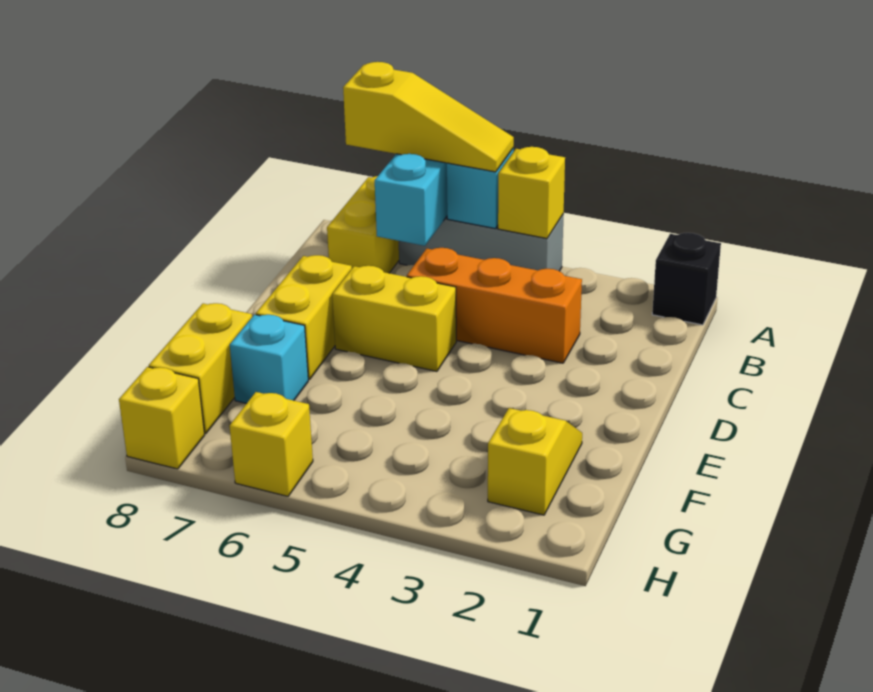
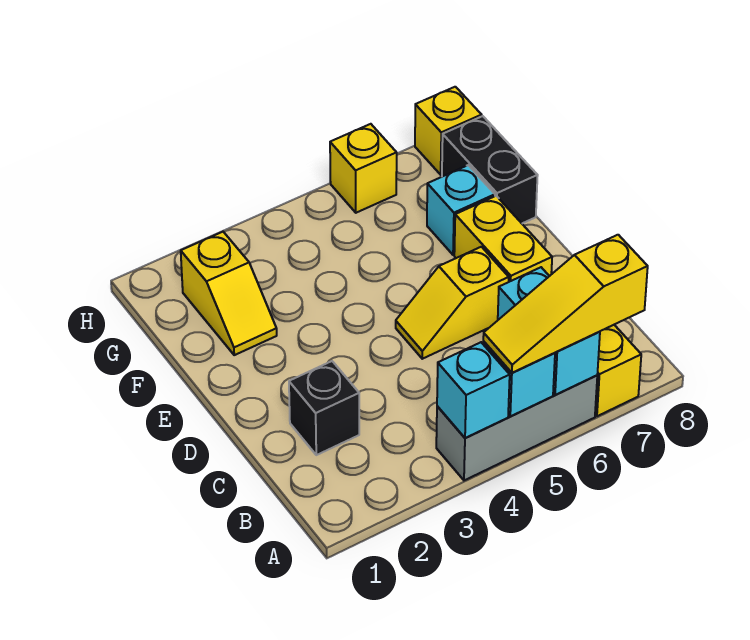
black brick A1 level 1 -> black brick C2 level 1
yellow brick A4 level 2 -> cyan brick A4 level 2
orange brick C3:C5 level 1 -> none
yellow brick D5:D6 level 1 -> yellow slope D5:D6 level 1 top 6
yellow brick F8:G8 level 1 -> black brick F8:G8 level 1

